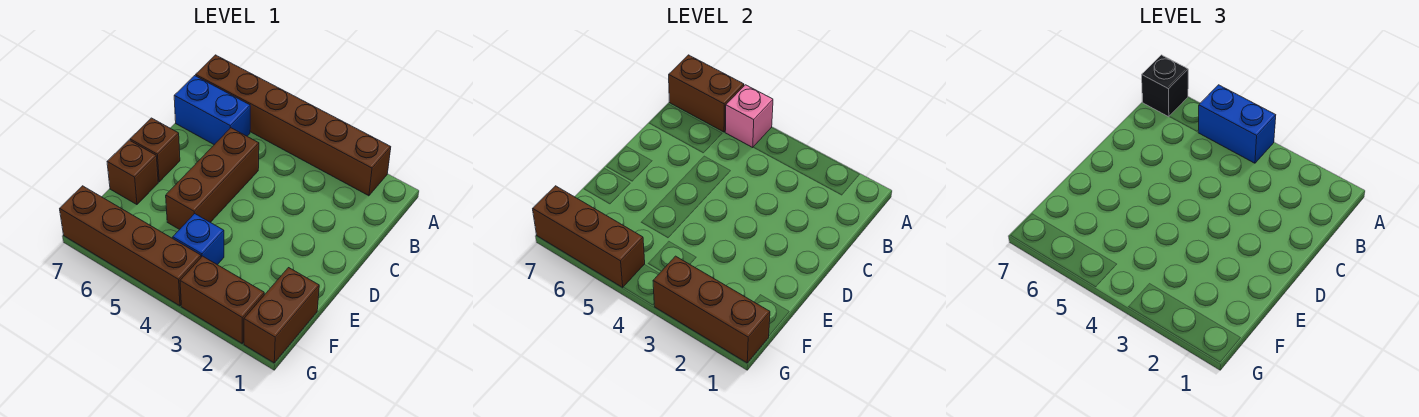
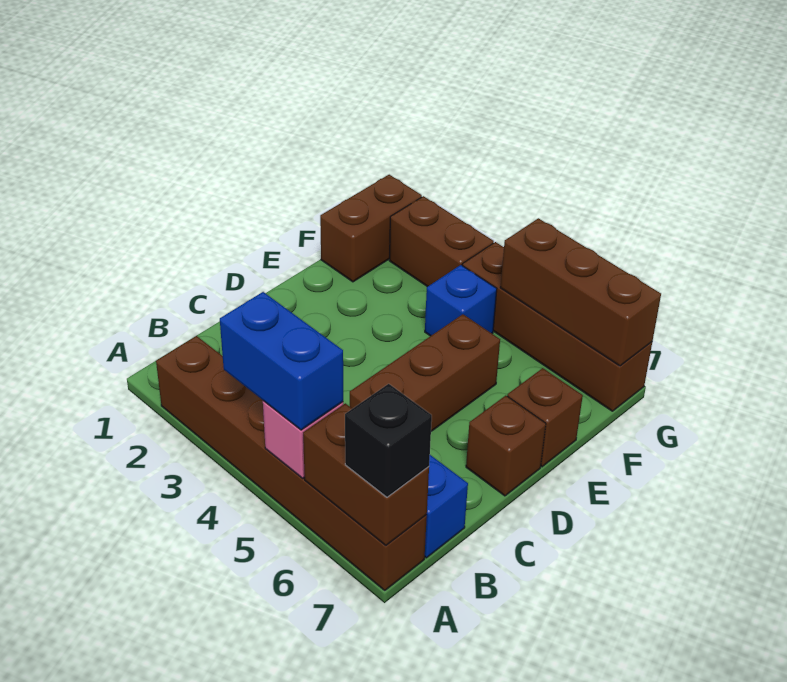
brown brick G1:G3 level 2 -> none

